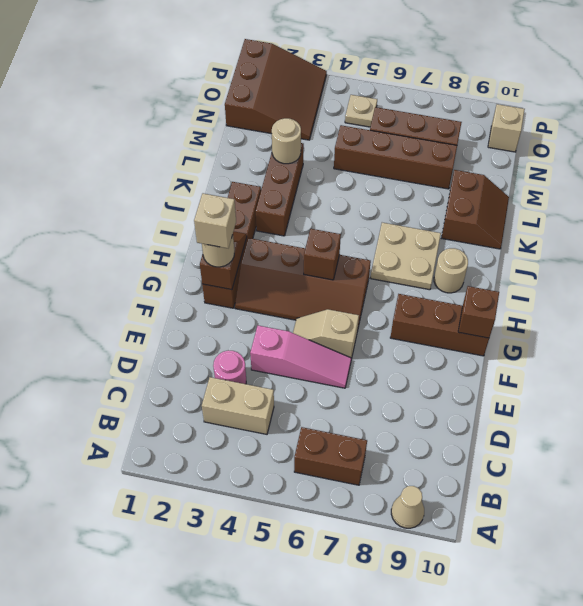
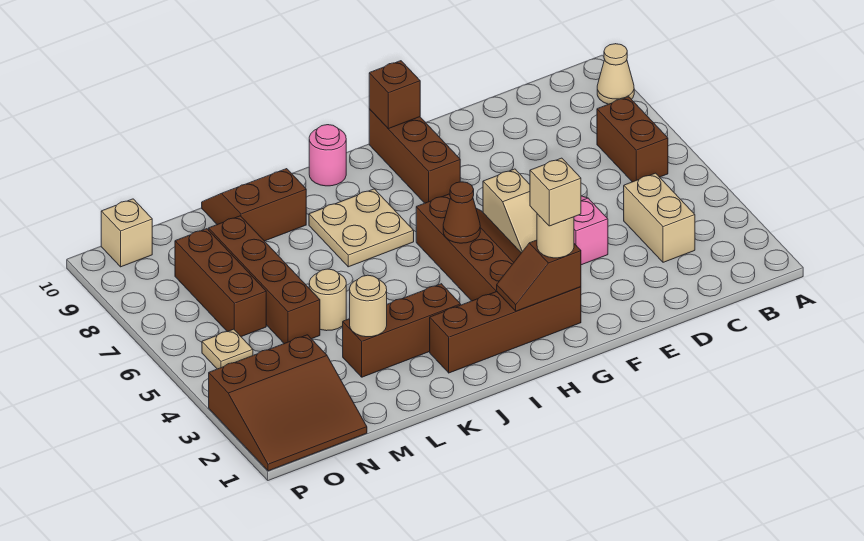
pink round brick D3 level 1 -> pink round brick I10 level 1
brown brick H5 level 2 -> brown cone H5 level 2
tan round brick I9 level 1 -> tan round brick L5 level 1
brown slope N1:P3 level 1 top 1 -> brown slope N1:P3 level 1 top 3

